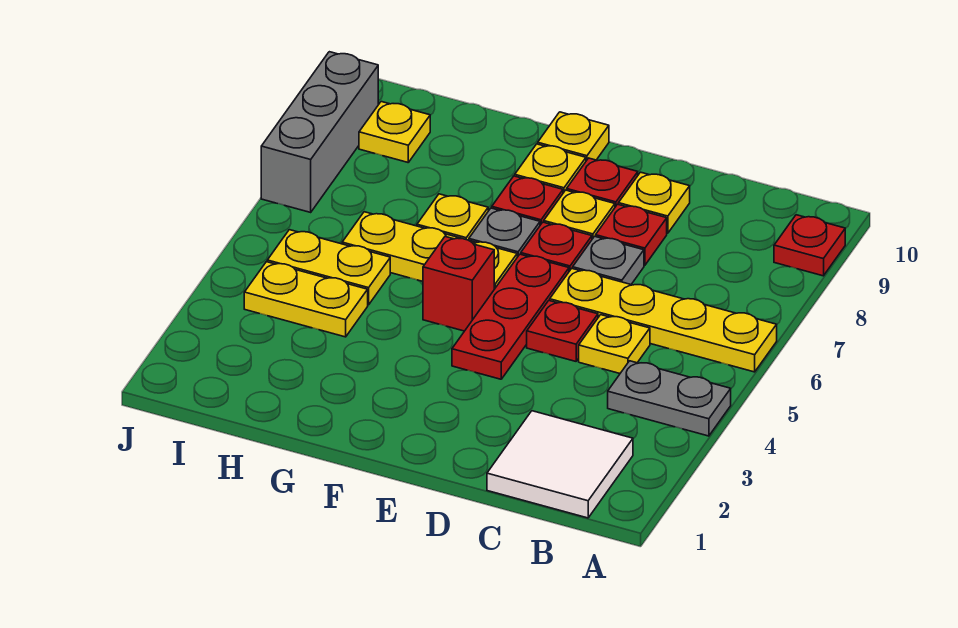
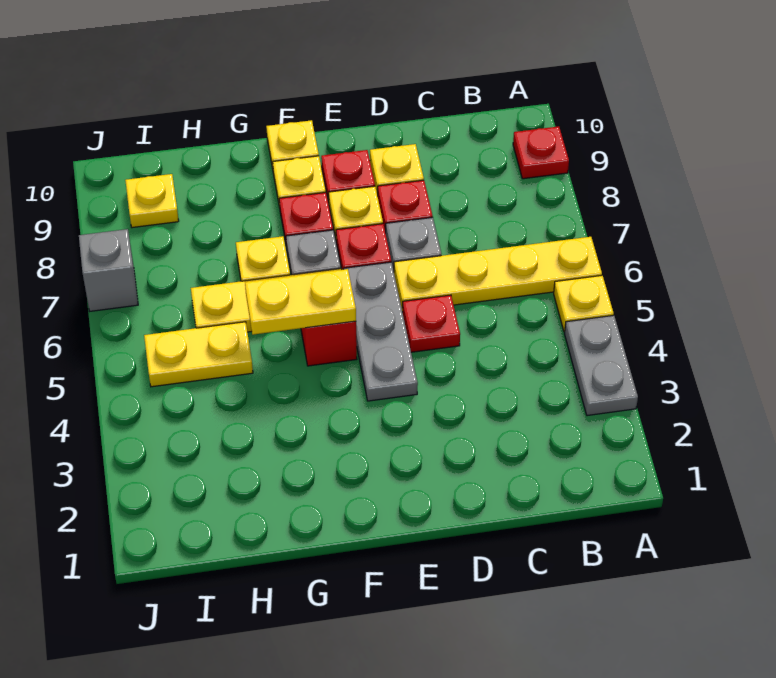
grey plate A4:B4 level 1 -> grey plate A3:A4 level 1
white tile B1:C2 level 1 -> none
yellow plate C5 level 1 -> yellow plate A5 level 1
red plate E4:E6 level 1 -> grey plate E4:E6 level 1
yellow plate H4:I4 level 1 -> yellow plate F5:G5 level 2
grey brick J7:J9 level 1 -> grey brick J7 level 1

